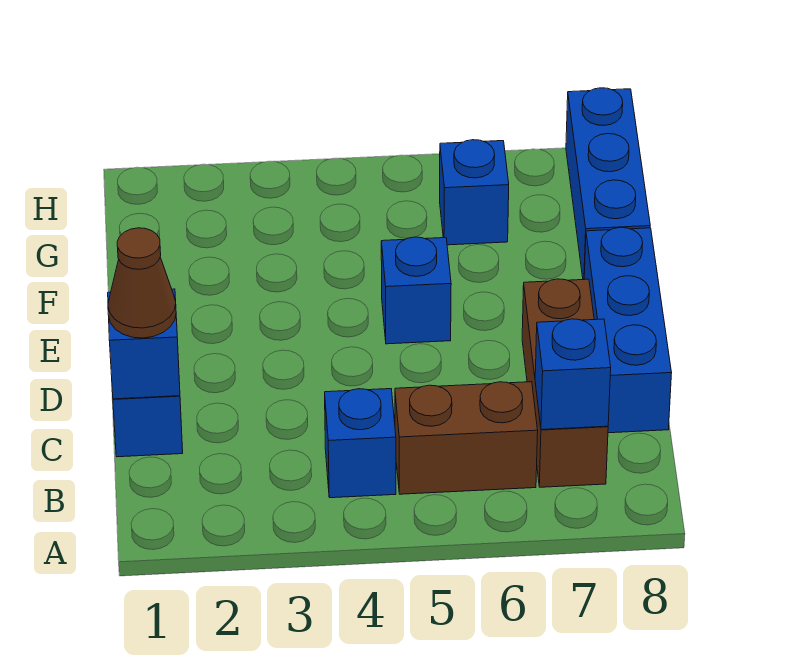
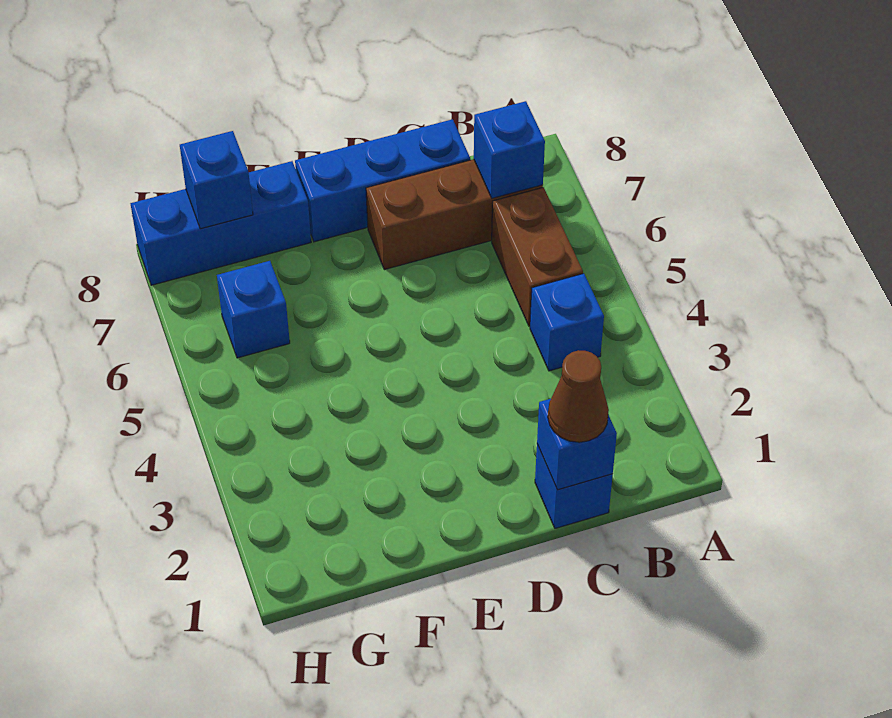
blue brick E5 level 1 -> blue brick G8 level 2

